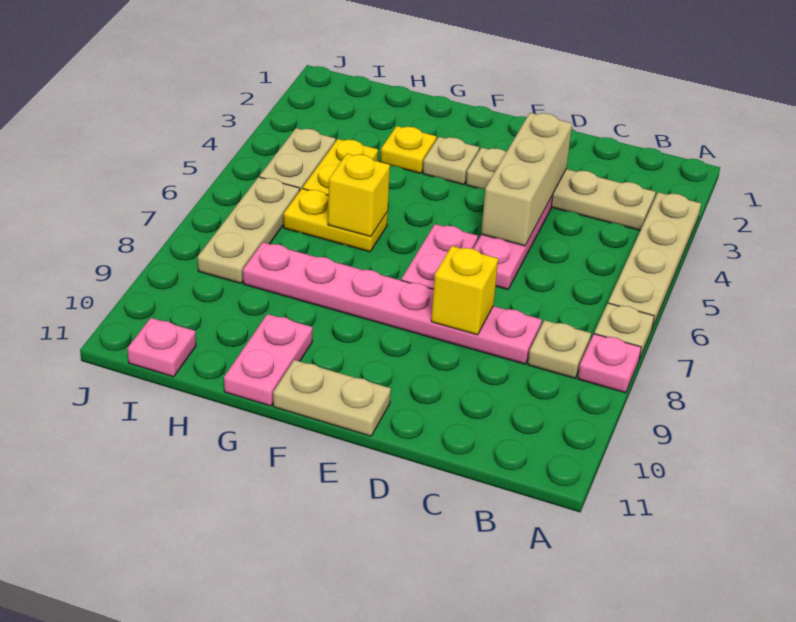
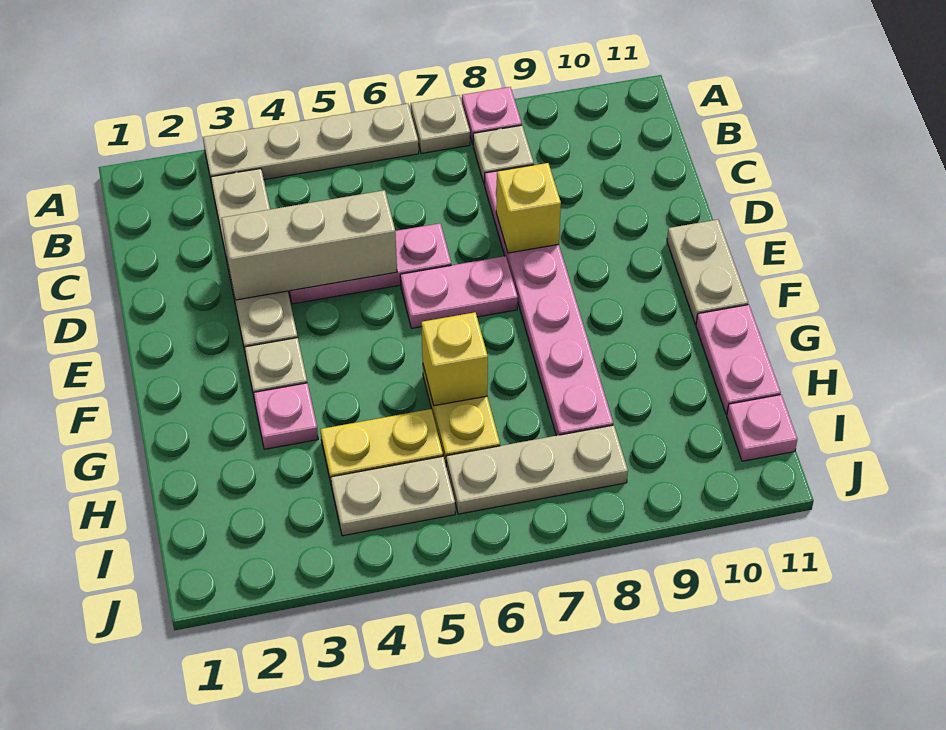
yellow plate G3 level 1 -> pink plate G3 level 1
pink plate G10:G11 level 1 -> pink plate G11:H11 level 1

